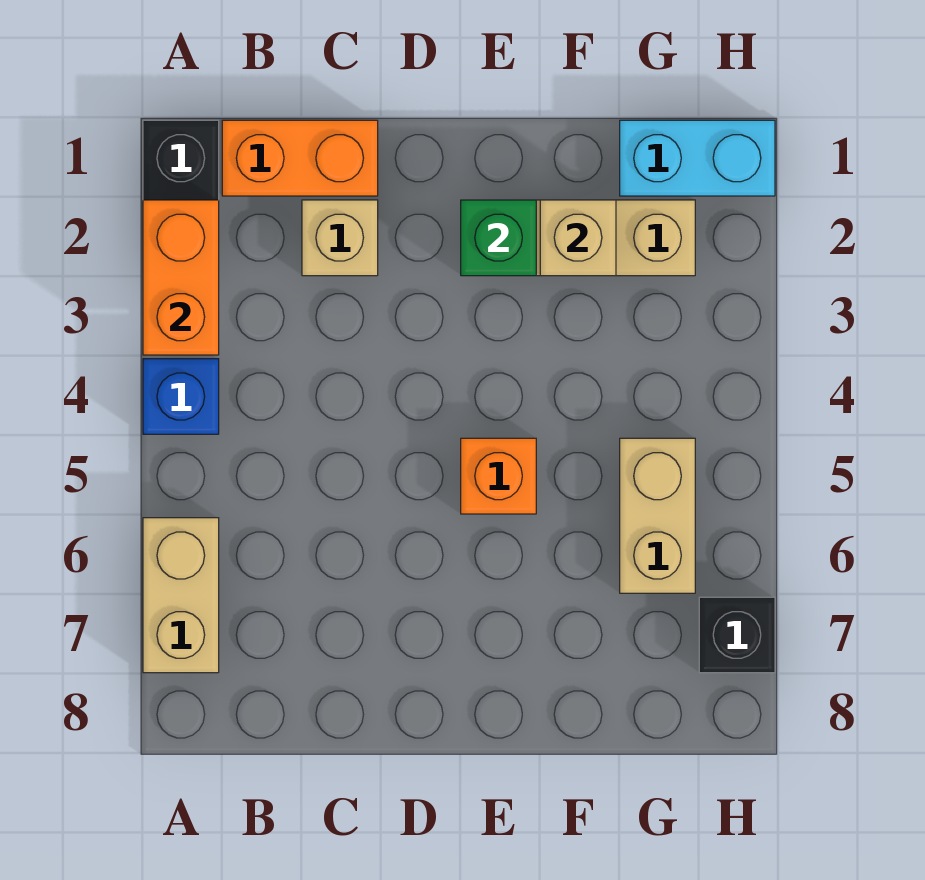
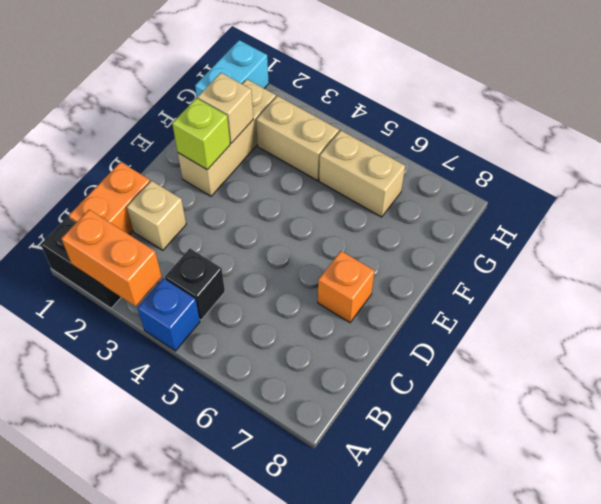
tan brick A6:A7 level 1 -> tan brick G3:G4 level 1
green brick E2 level 2 -> lime brick E2 level 2
orange brick E5 level 1 -> orange brick D7 level 1
black brick H7 level 1 -> black brick B4 level 1

